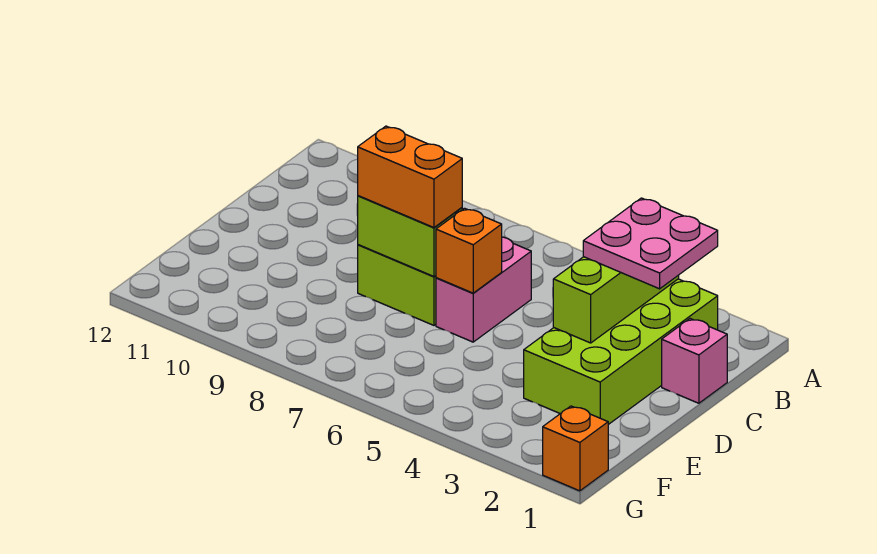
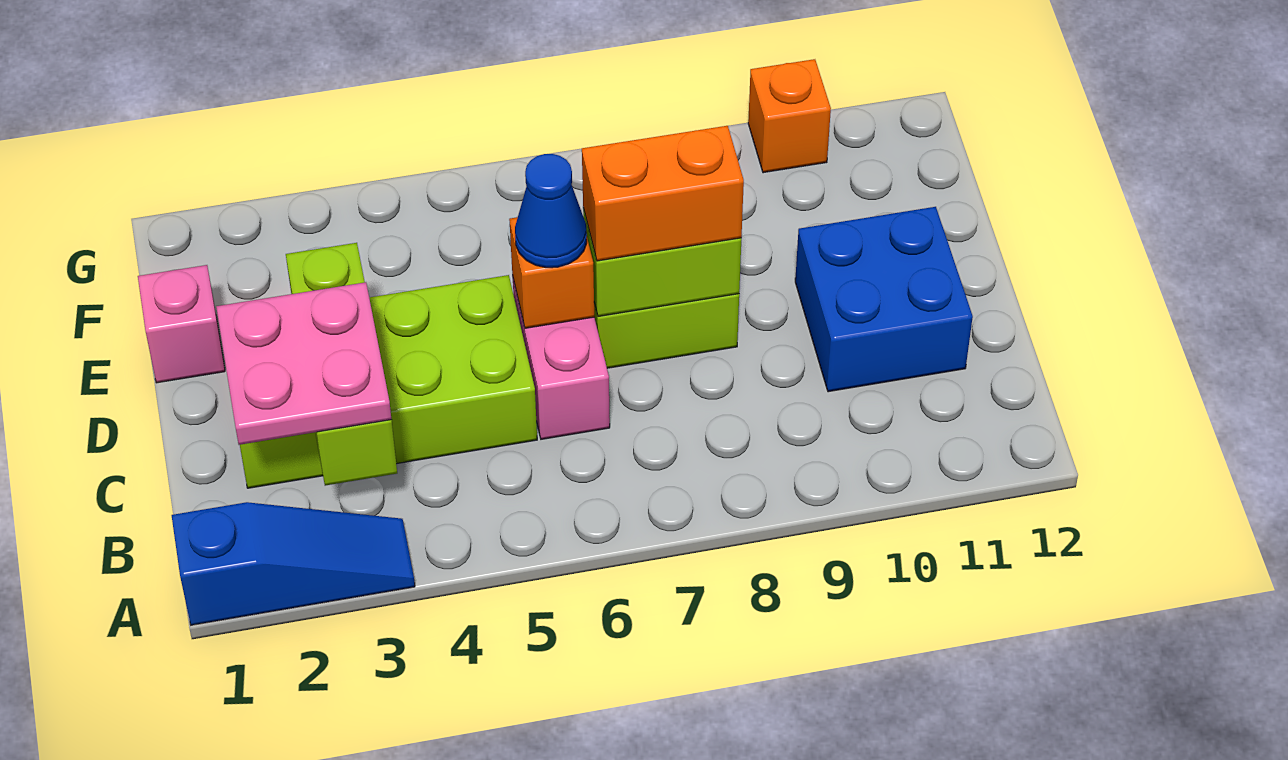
none -> blue slope A1:A3 level 1 top 1
lime brick B2:E3 level 1 -> lime brick C2:D5 level 1
pink brick C1 level 1 -> pink brick E1 level 1
none -> blue brick C10:D11 level 1
none -> blue cone D6 level 3
orange brick G1 level 1 -> orange brick G10 level 1

